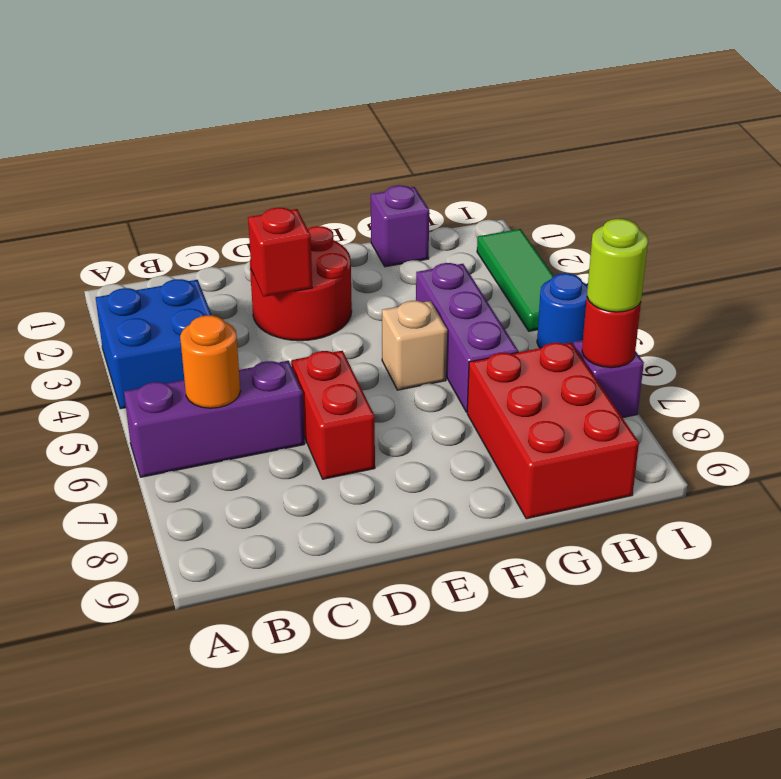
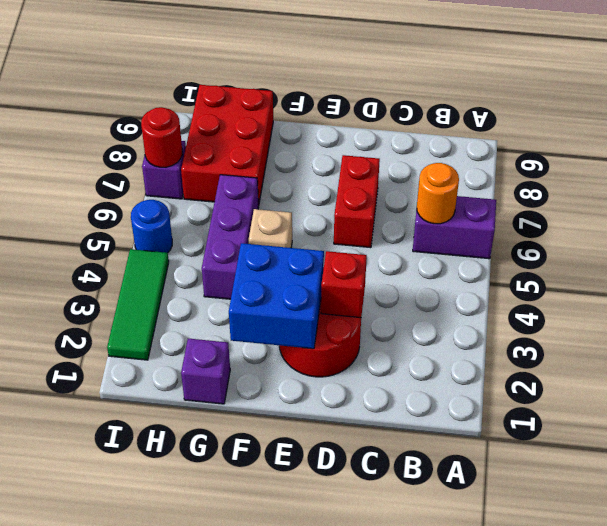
blue brick A3:B4 level 1 -> blue brick E2:F3 level 2
purple brick A6:C6 level 1 -> purple brick A6:B6 level 1
lime round brick I7 level 3 -> none

